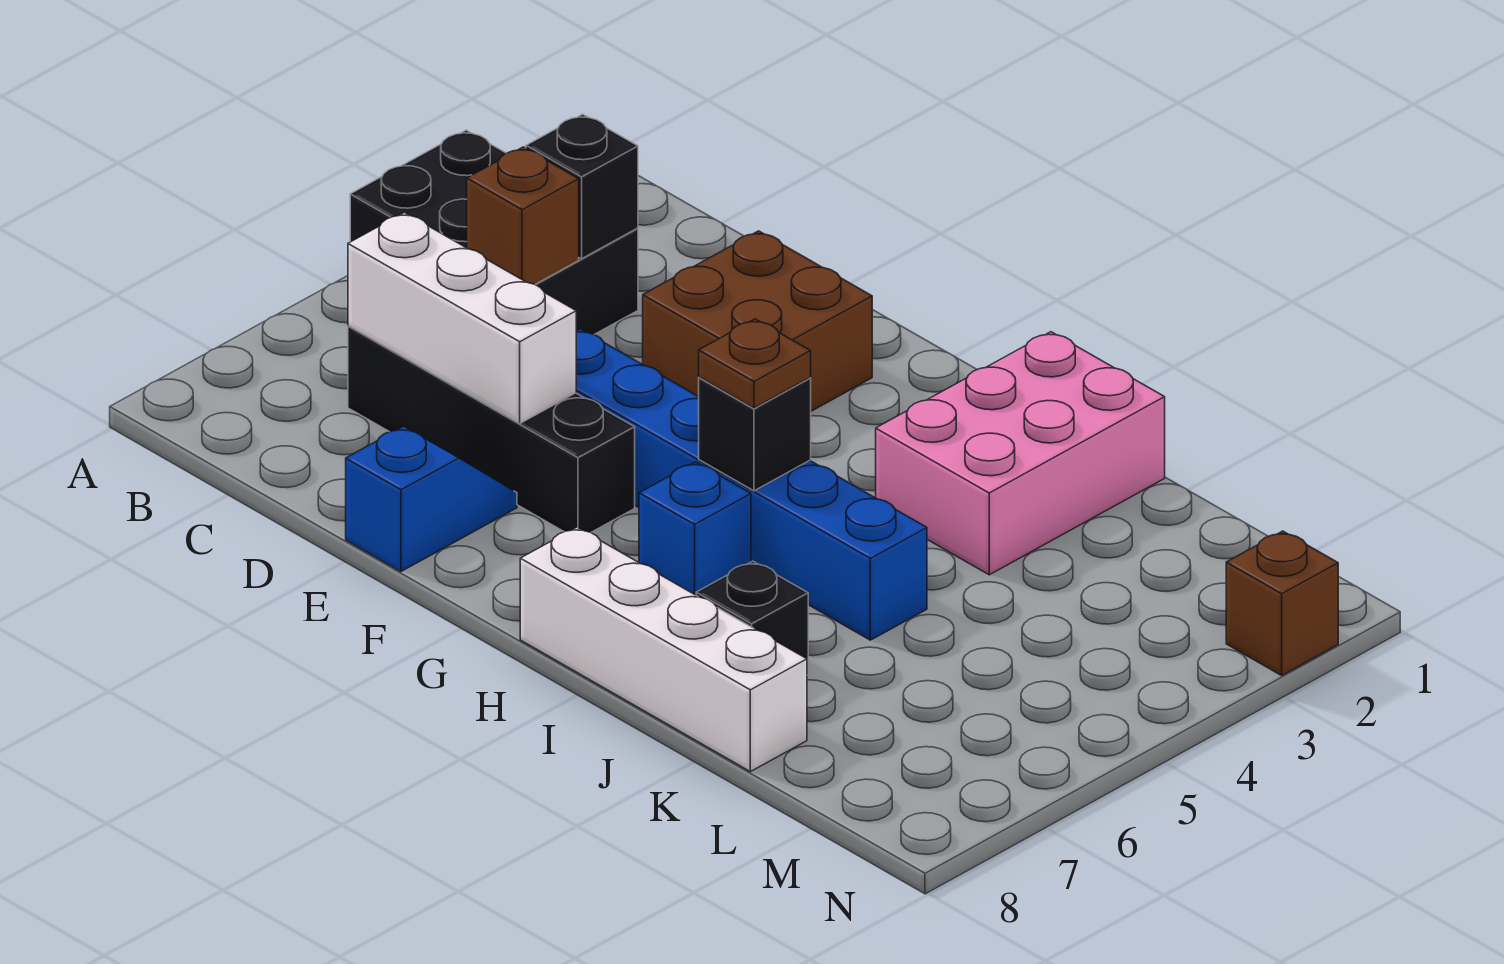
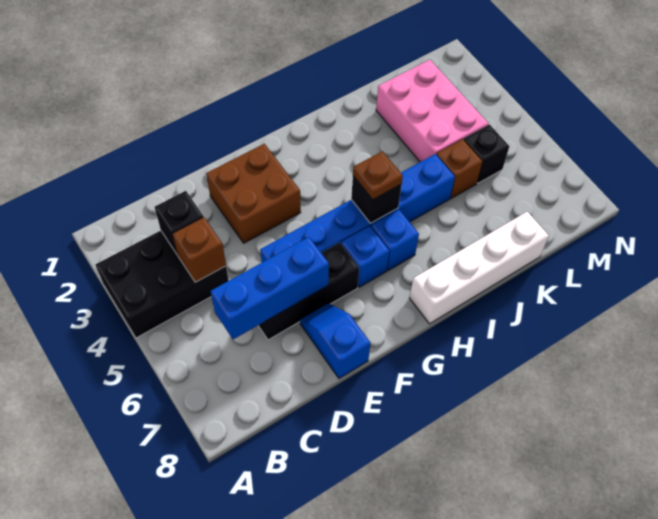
black brick C6:F6 level 1 -> black brick D6:F6 level 1
white brick C6:E6 level 2 -> blue brick C6:E6 level 2
none -> blue brick G6 level 1
pink brick I1:J3 level 1 -> pink brick K2:L4 level 1
black brick J7 level 1 -> black brick L5 level 1
brown brick N2 level 1 -> brown brick K5 level 1

